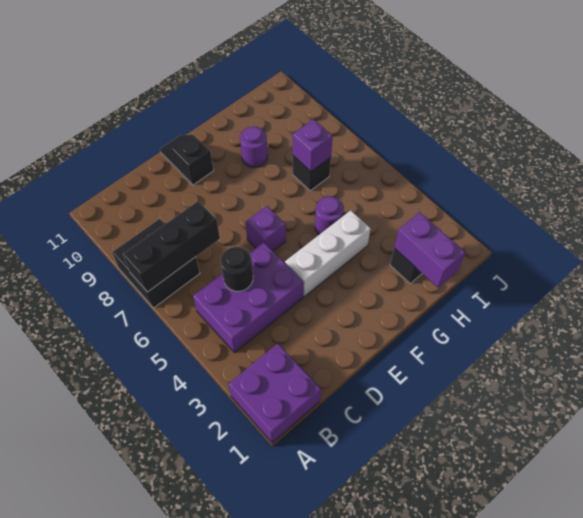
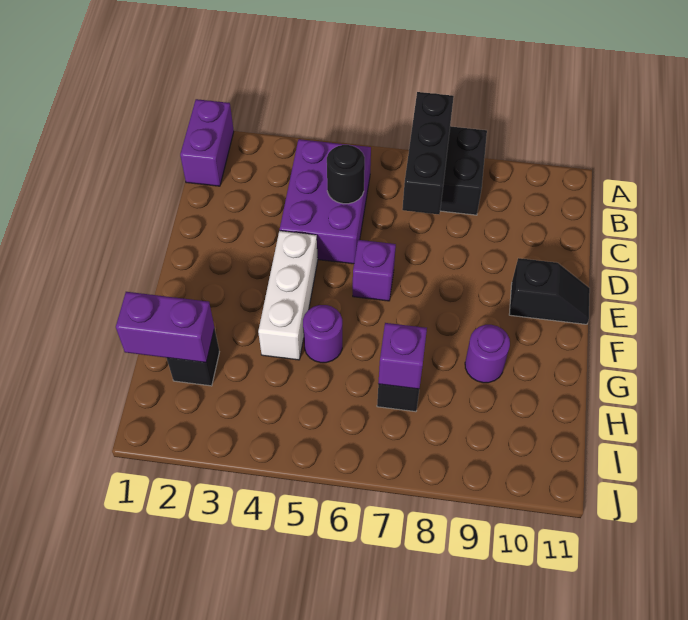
purple brick A1:B2 level 1 -> purple brick A1:B1 level 1

